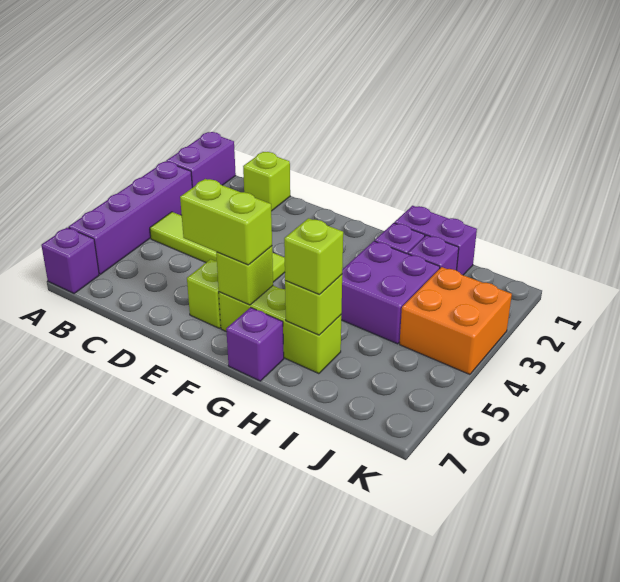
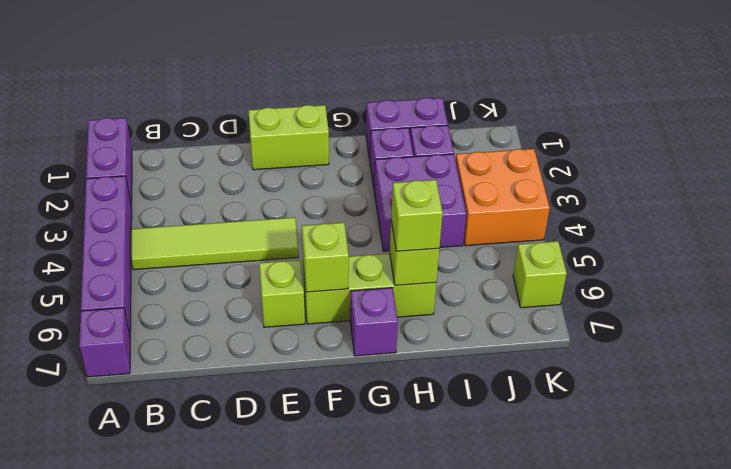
lime brick C1 level 1 -> lime brick K6 level 1
lime brick E6:F6 level 3 -> lime brick E1:F1 level 1

